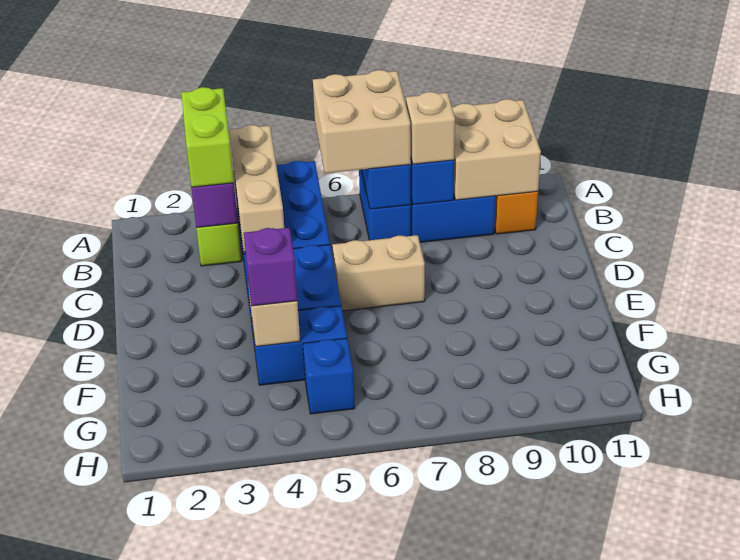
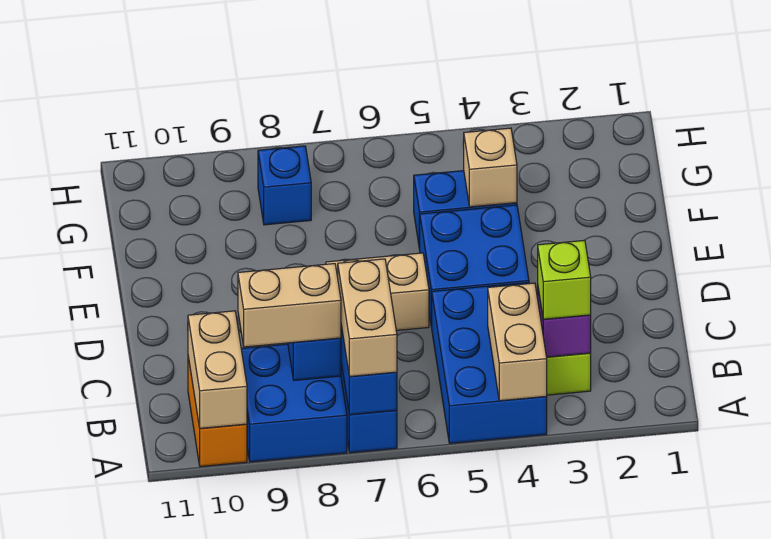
lime brick A3:B3 level 3 -> lime brick B3 level 3
tan brick A4:C4 level 2 -> tan brick A4:B4 level 2
tan brick A6:B7 level 3 -> tan brick A7:B7 level 3
tan brick A9:B10 level 2 -> tan brick A10:B10 level 2
tan brick B8 level 3 -> tan brick B8:B9 level 3
purple brick F4 level 3 -> none
blue brick G5 level 1 -> blue brick G8 level 1

